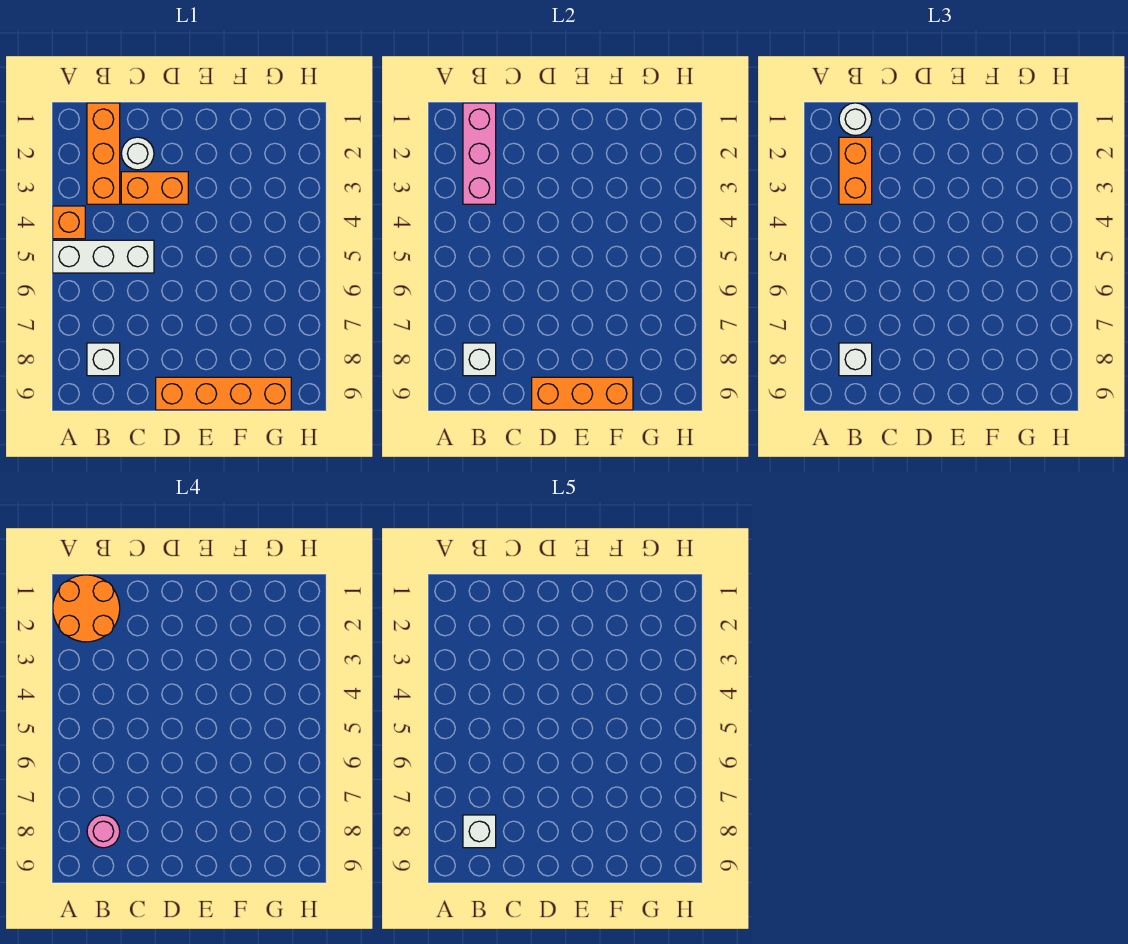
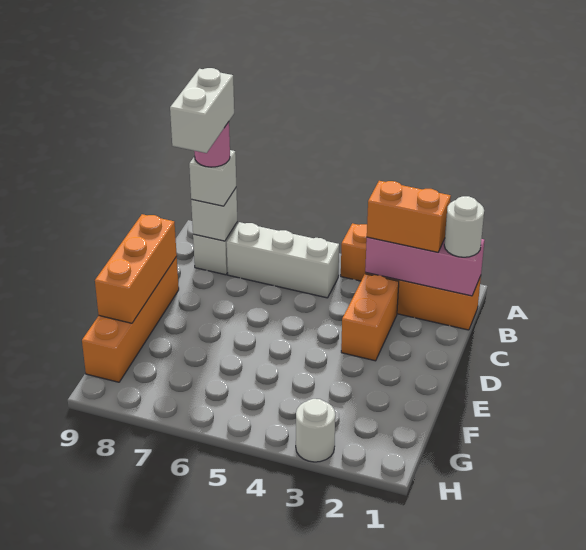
orange round brick A1:B2 level 4 -> none
white brick A5:C5 level 1 -> white brick B5:B7 level 1
white brick B8 level 5 -> white brick B8:C8 level 5
white round brick C2 level 1 -> white round brick H3 level 1

